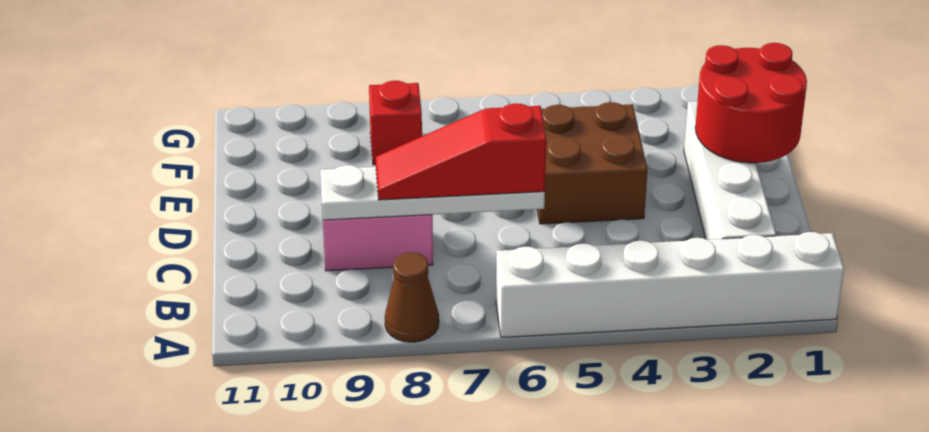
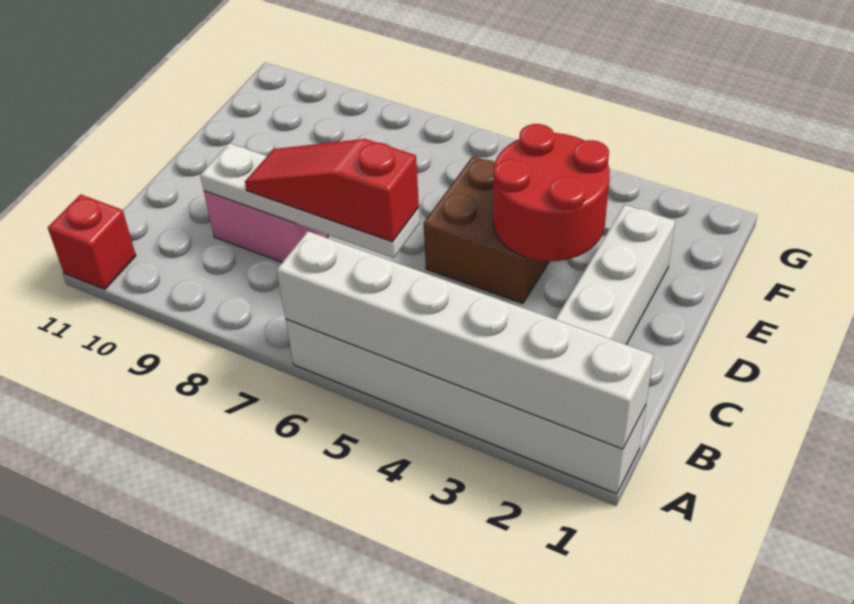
none -> white brick A1:A6 level 2
brown cone A8 level 1 -> none
red round brick D1:E2 level 2 -> red round brick D3:E4 level 2
red brick F8 level 1 -> red brick A11 level 1

